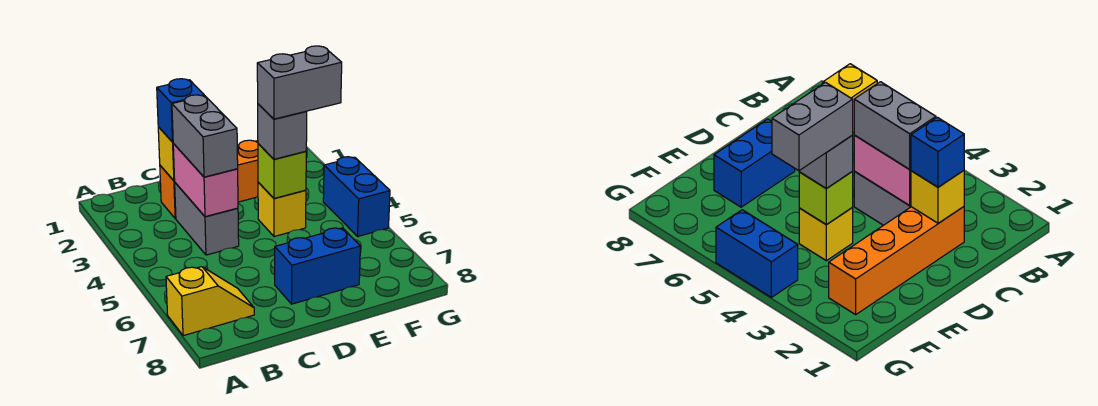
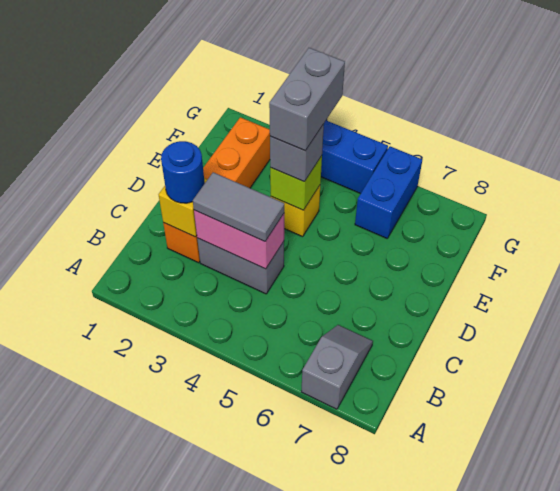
yellow slope A7:B7 level 1 top A -> grey slope A7:B7 level 1 top A
blue brick C2 level 3 -> blue round brick C2 level 3
grey brick C3:C4 level 3 -> grey tile C3:C4 level 3
blue brick D7:E7 level 1 -> blue brick F6:G6 level 1

